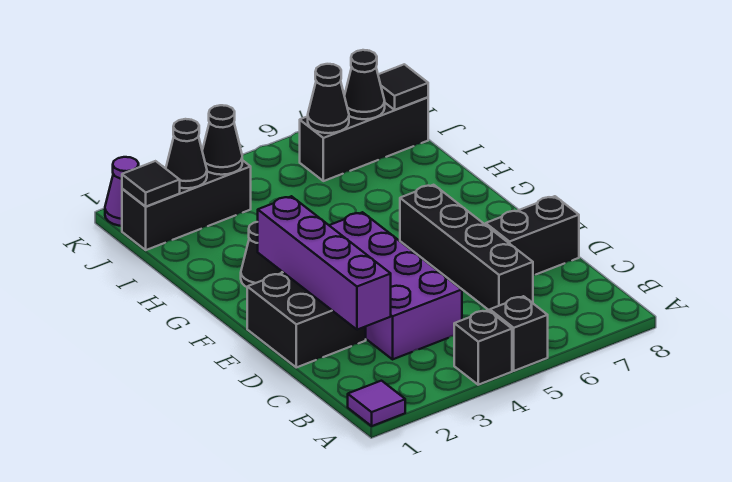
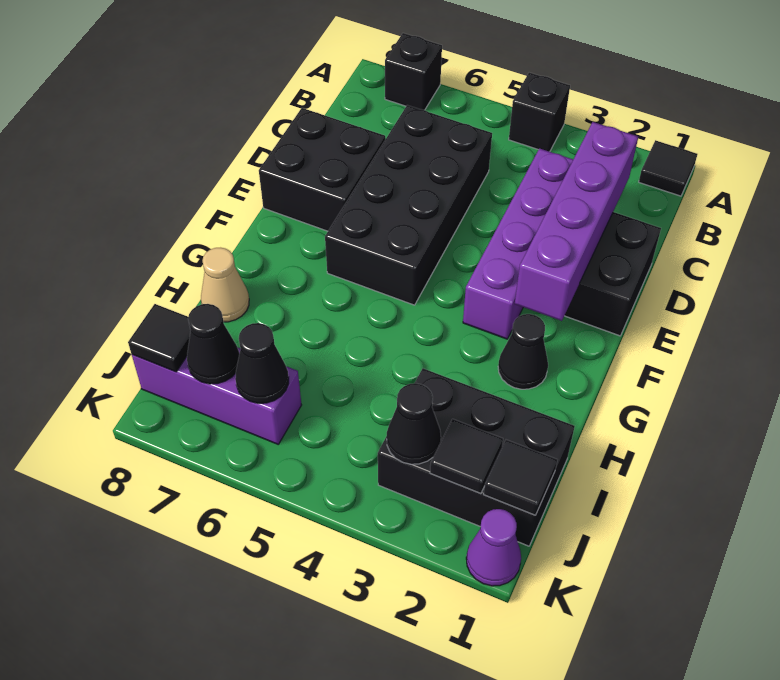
purple tile A1 level 1 -> black tile A1 level 1
black brick A5 level 1 -> black brick A7 level 1
purple brick C3:F4 level 1 -> purple brick C3:F3 level 1
black brick C6:F6 level 1 -> black brick C5:F6 level 1
black brick D7:D8 level 1 -> black brick D7:E8 level 1
none -> tan cone H8 level 1
black brick J1:J3 level 1 -> black brick I1:J3 level 1
black cone J2 level 2 -> black tile J2 level 2
black brick J6:J8 level 1 -> purple brick J6:J8 level 1

